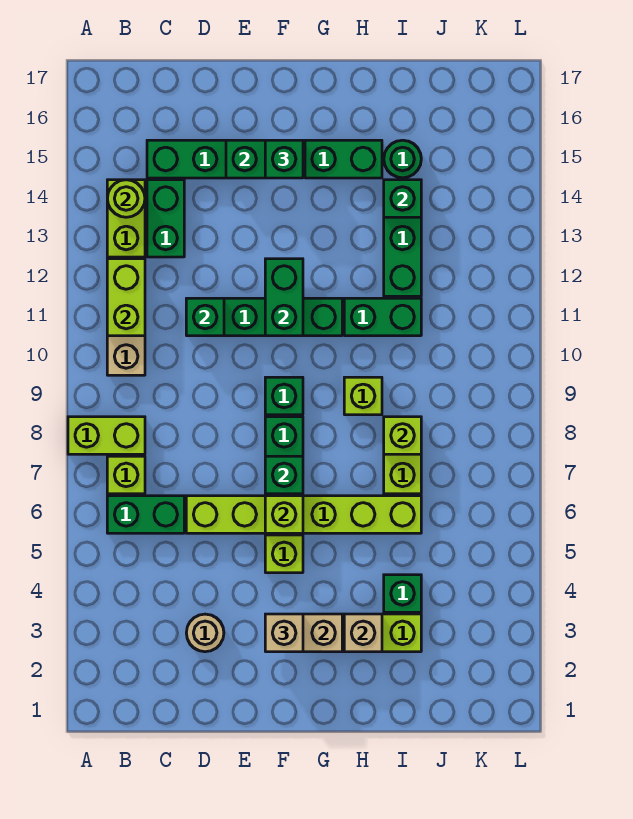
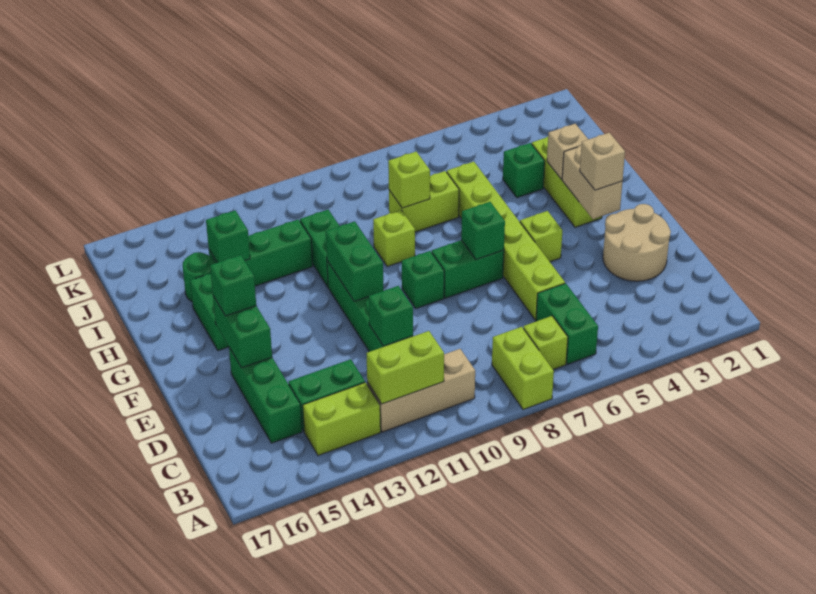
lime round brick B14 level 2 -> none
tan round brick D3 level 1 -> tan round brick D2:E3 level 1
lime brick F6 level 2 -> none
green brick F11:F12 level 2 -> green brick F11:G11 level 2

